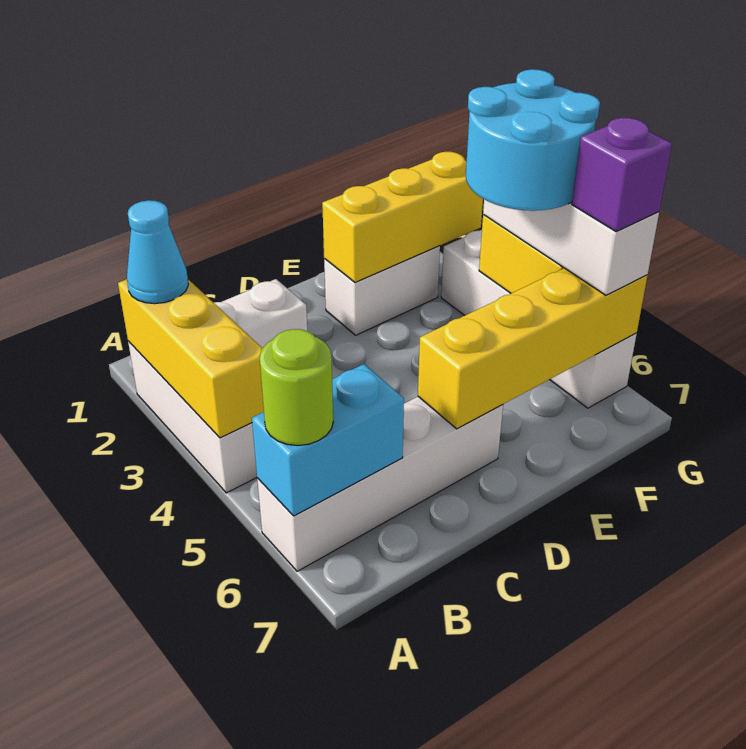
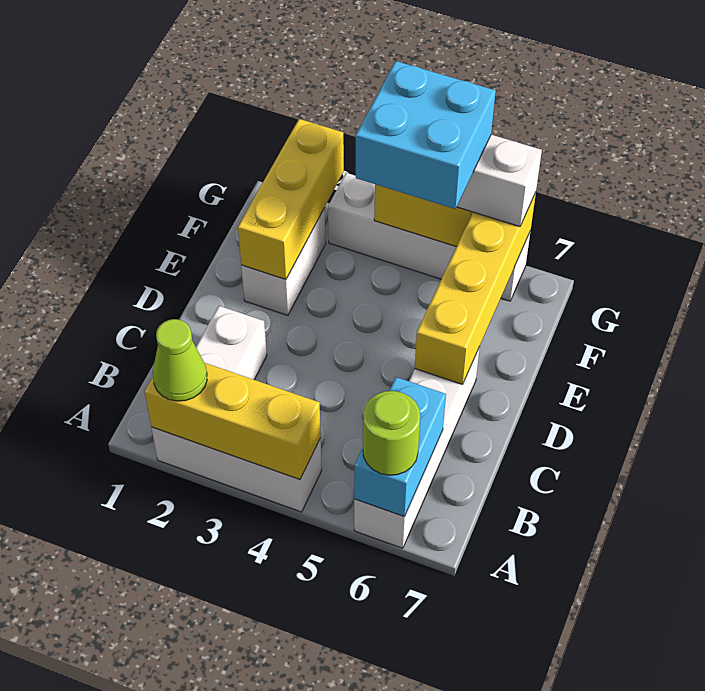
cyan cone A2 level 3 -> lime cone A2 level 3
cyan round brick F4:G5 level 4 -> cyan brick F4:G5 level 4
purple brick G6 level 4 -> none

